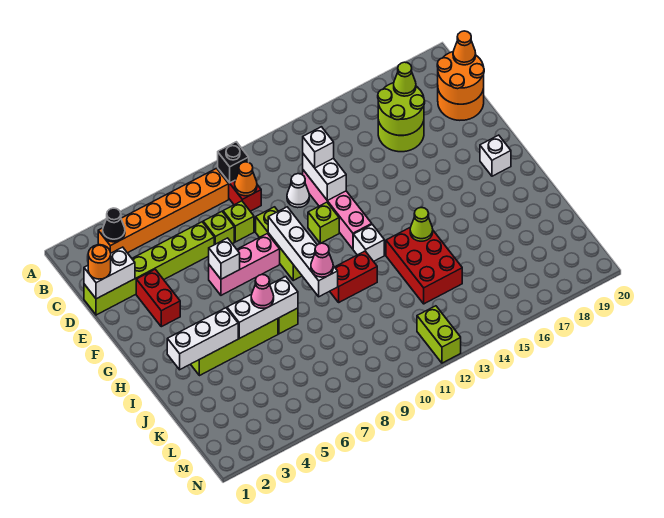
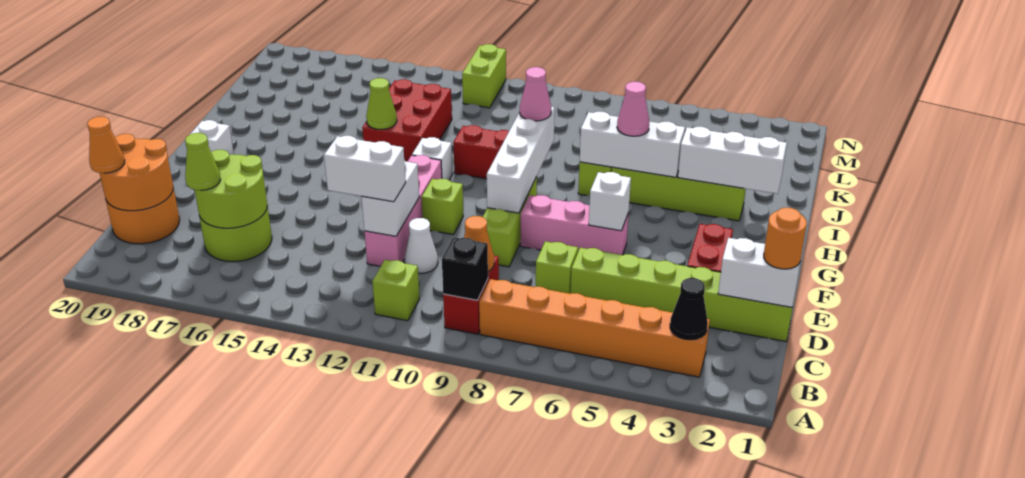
lime brick D8 level 1 -> lime brick B11 level 1
white brick D12 level 3 -> white brick D12:D13 level 3

